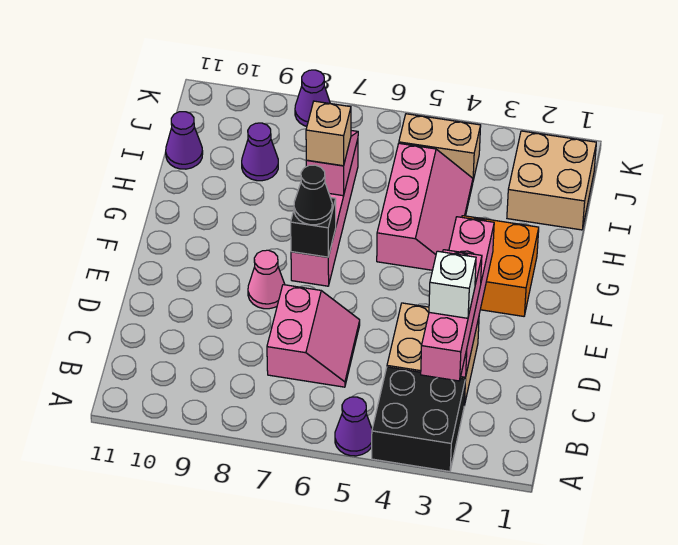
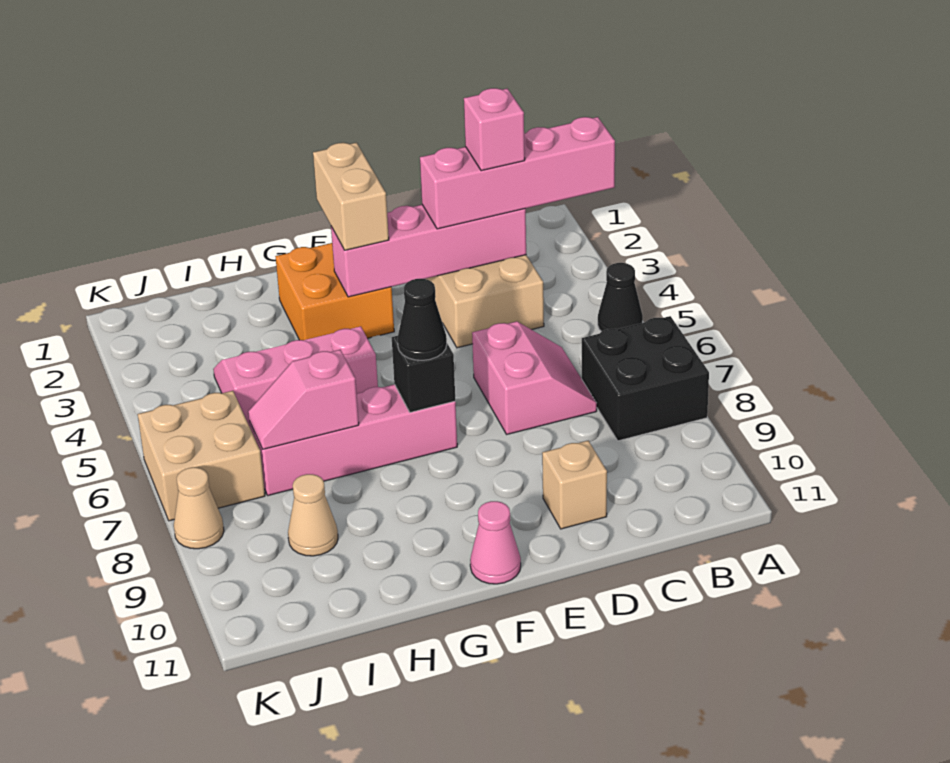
black brick A3:B4 level 1 -> black brick A7:B8 level 1
purple cone A5 level 1 -> black cone A5 level 1
pink brick B3:D3 level 3 -> pink brick A3:D3 level 3
white brick C3 level 4 -> pink brick C3 level 4
pink slope C6:D7 level 1 top 7 -> pink slope C6:D7 level 1 top D
pink cone E8 level 1 -> pink cone F11 level 1
tan brick H7 level 3 -> tan brick D10 level 1
tan brick I1:J2 level 1 -> tan brick J6:K7 level 1
purple cone I9 level 1 -> tan cone I9 level 1
purple cone I11 level 1 -> none
tan brick J4:J5 level 1 -> tan brick F2:F3 level 3
purple cone K8 level 1 -> tan cone K8 level 1

